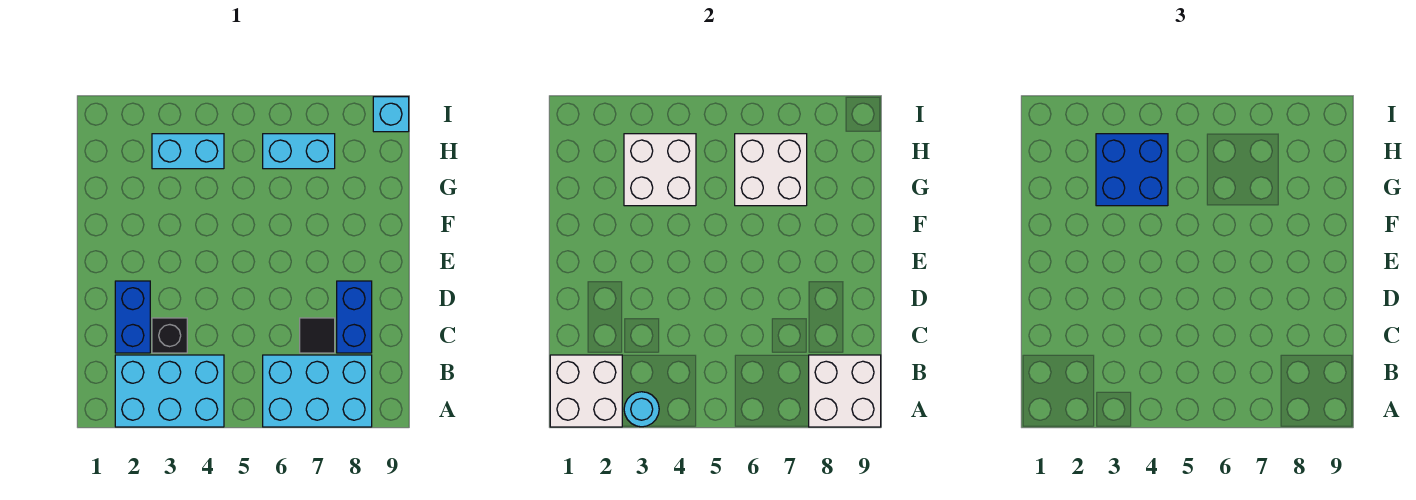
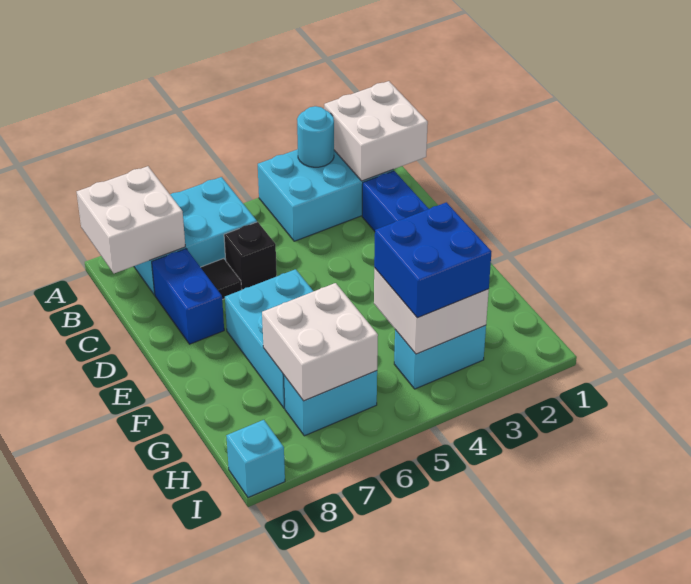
black brick C3 level 1 -> black brick C6 level 1
none -> cyan brick E6:G7 level 1

